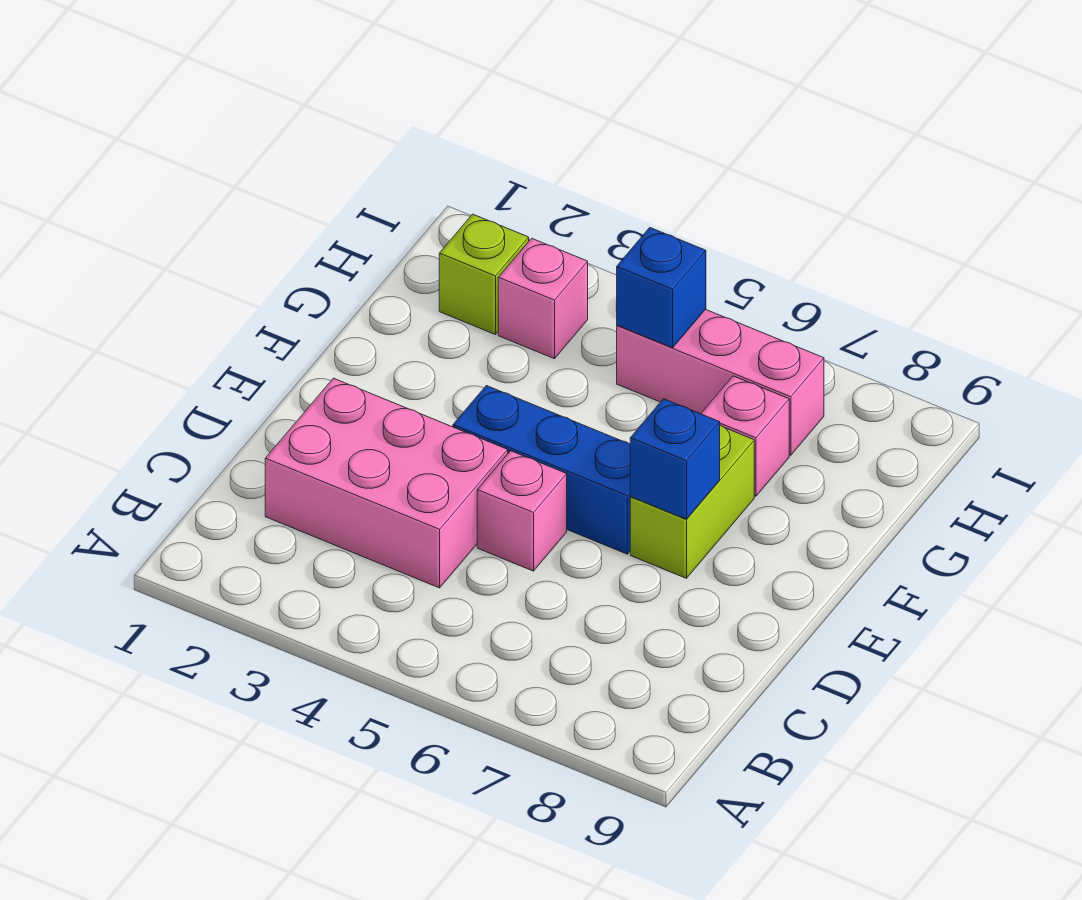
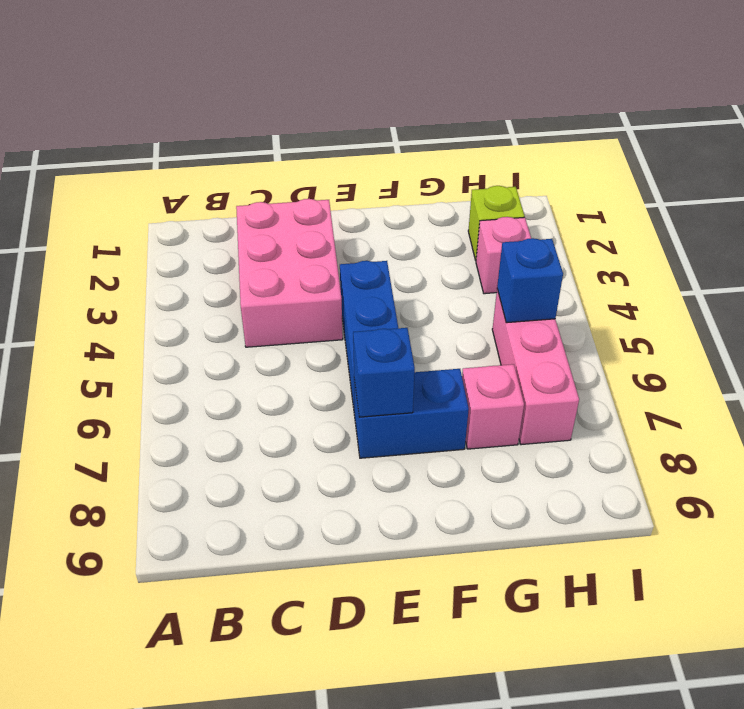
pink brick D5 level 1 -> none
lime brick E7:F7 level 1 -> blue brick E7:F7 level 1

